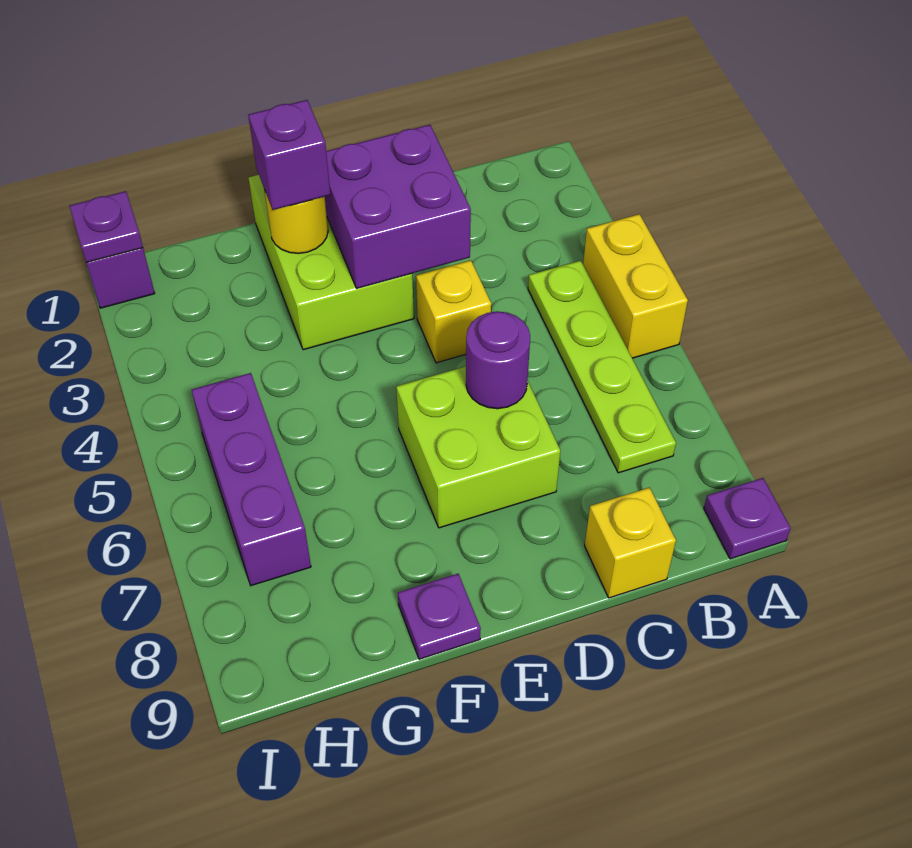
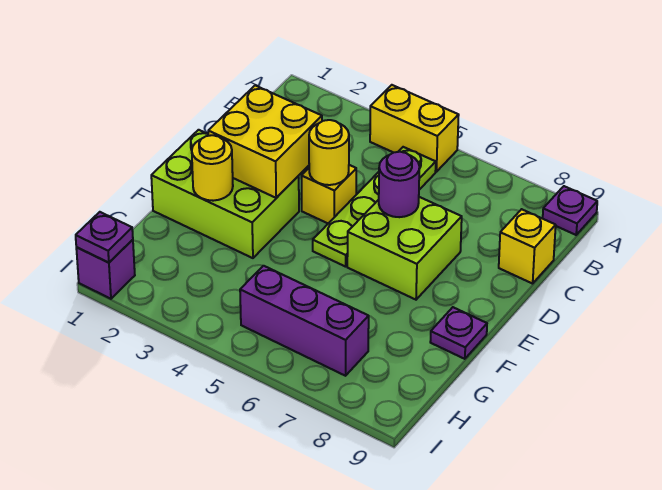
lime plate B4:B7 level 1 -> lime plate B5:E5 level 1
purple brick D2:E3 level 2 -> yellow brick D2:E3 level 2
none -> yellow round brick D4 level 2
purple brick F2 level 3 -> none

